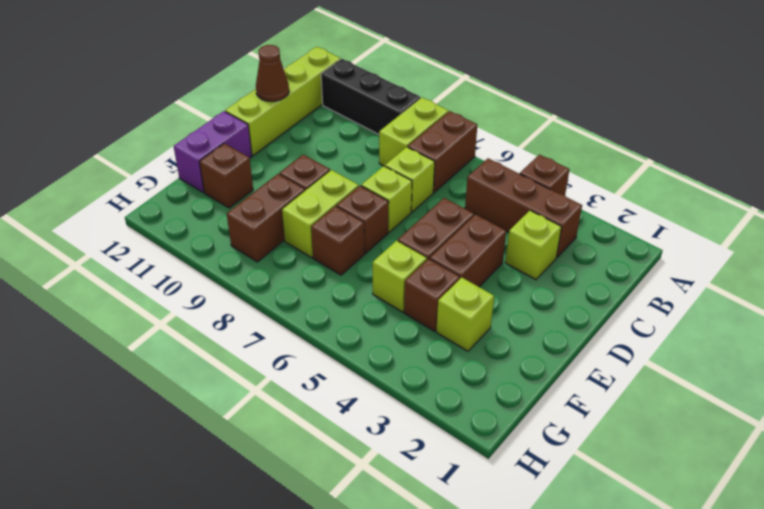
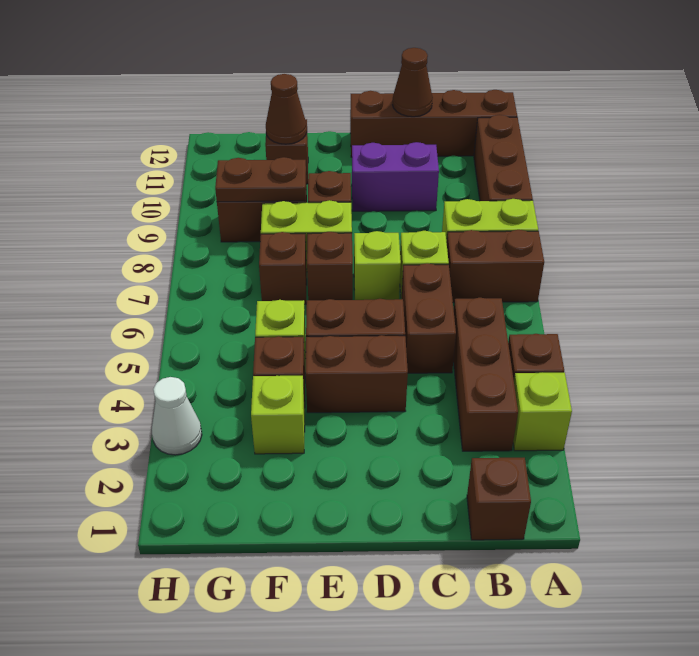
black brick A9:A11 level 1 -> brown brick A9:A11 level 1
lime brick A12:D12 level 1 -> brown brick A12:D12 level 1
none -> brown brick B1 level 1
lime brick C3 level 1 -> lime brick A3 level 1
none -> brown brick C5:C6 level 1
purple brick E12:F12 level 1 -> purple brick C10:D10 level 1
none -> brown plate F9:G9 level 2
none -> brown cone F11 level 2
none -> white cone H3 level 1

